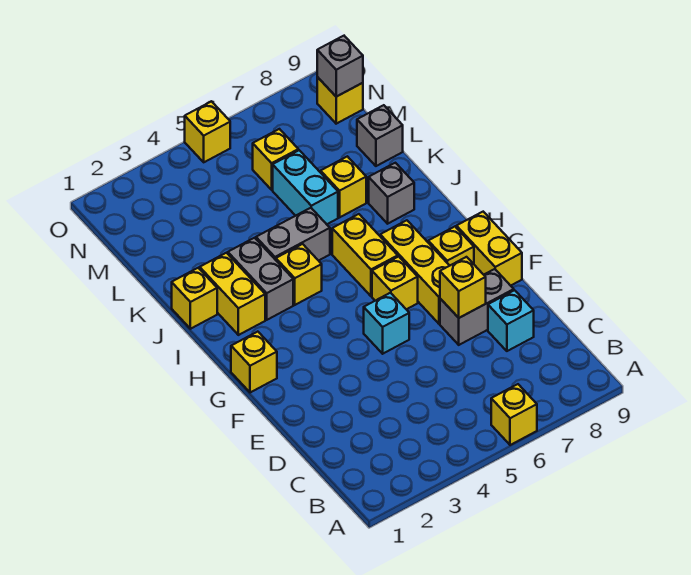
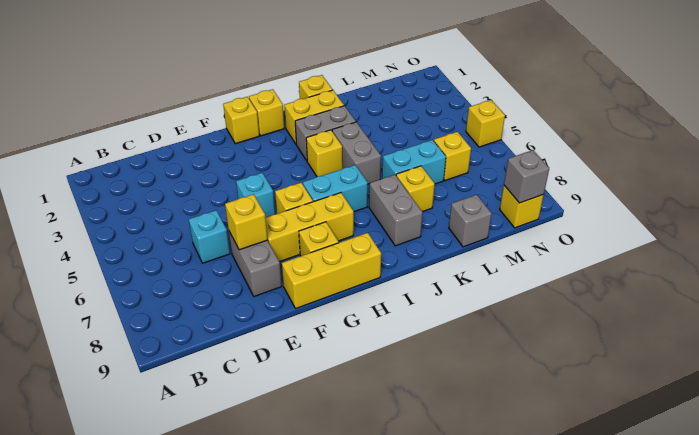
yellow brick A6 level 1 -> yellow brick H1 level 1
cyan brick D8 level 1 -> cyan brick D6 level 1
yellow brick F9:G9 level 1 -> yellow brick F9:H9 level 1
yellow brick H6:I6 level 1 -> cyan brick H6:I6 level 1
grey brick J8 level 1 -> grey brick J7:J8 level 1

